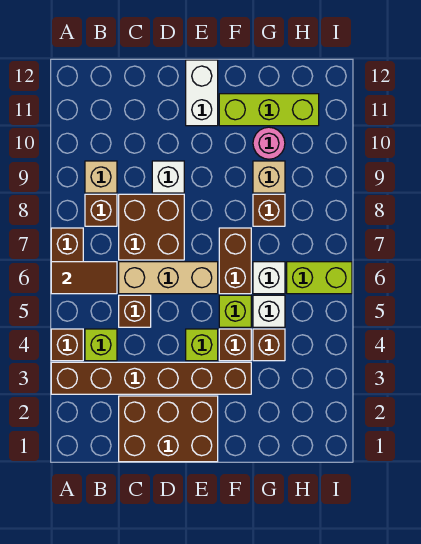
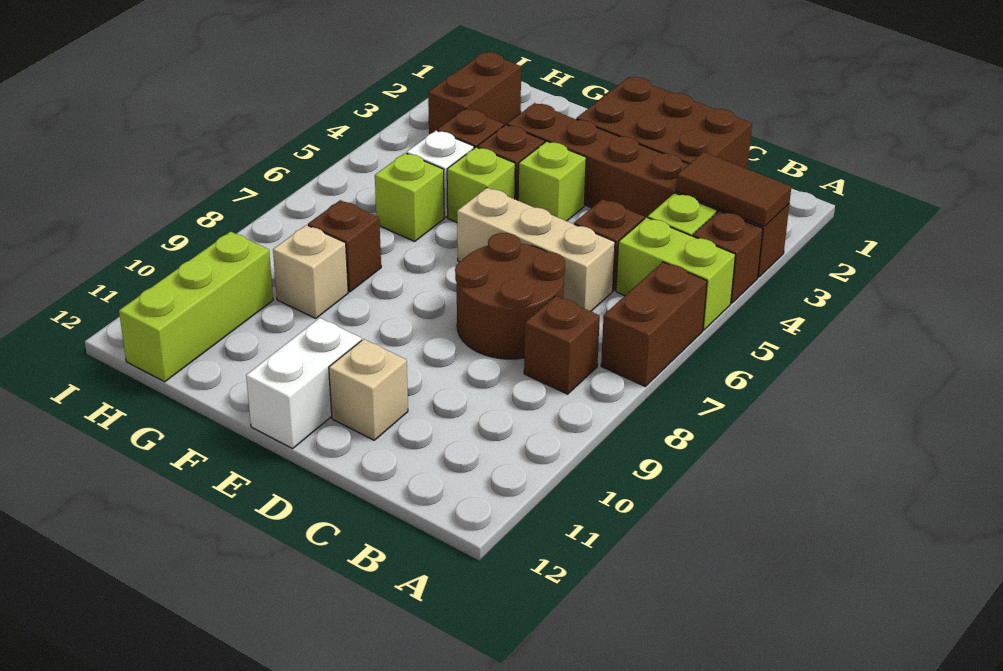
brown tile A6:B6 level 2 -> brown tile A3:B3 level 2
tan brick B9 level 1 -> tan brick D11 level 1
brown brick C7:D8 level 1 -> brown round brick C7:D8 level 1
white brick D9 level 1 -> none
brown brick F6:F7 level 1 -> brown brick H2:H3 level 1
lime brick F11:H11 level 1 -> lime brick H10:H12 level 1
white brick G6 level 1 -> lime brick G6 level 1
pink round brick G10 level 1 -> none
lime brick H6:I6 level 1 -> lime brick A5:B5 level 1

